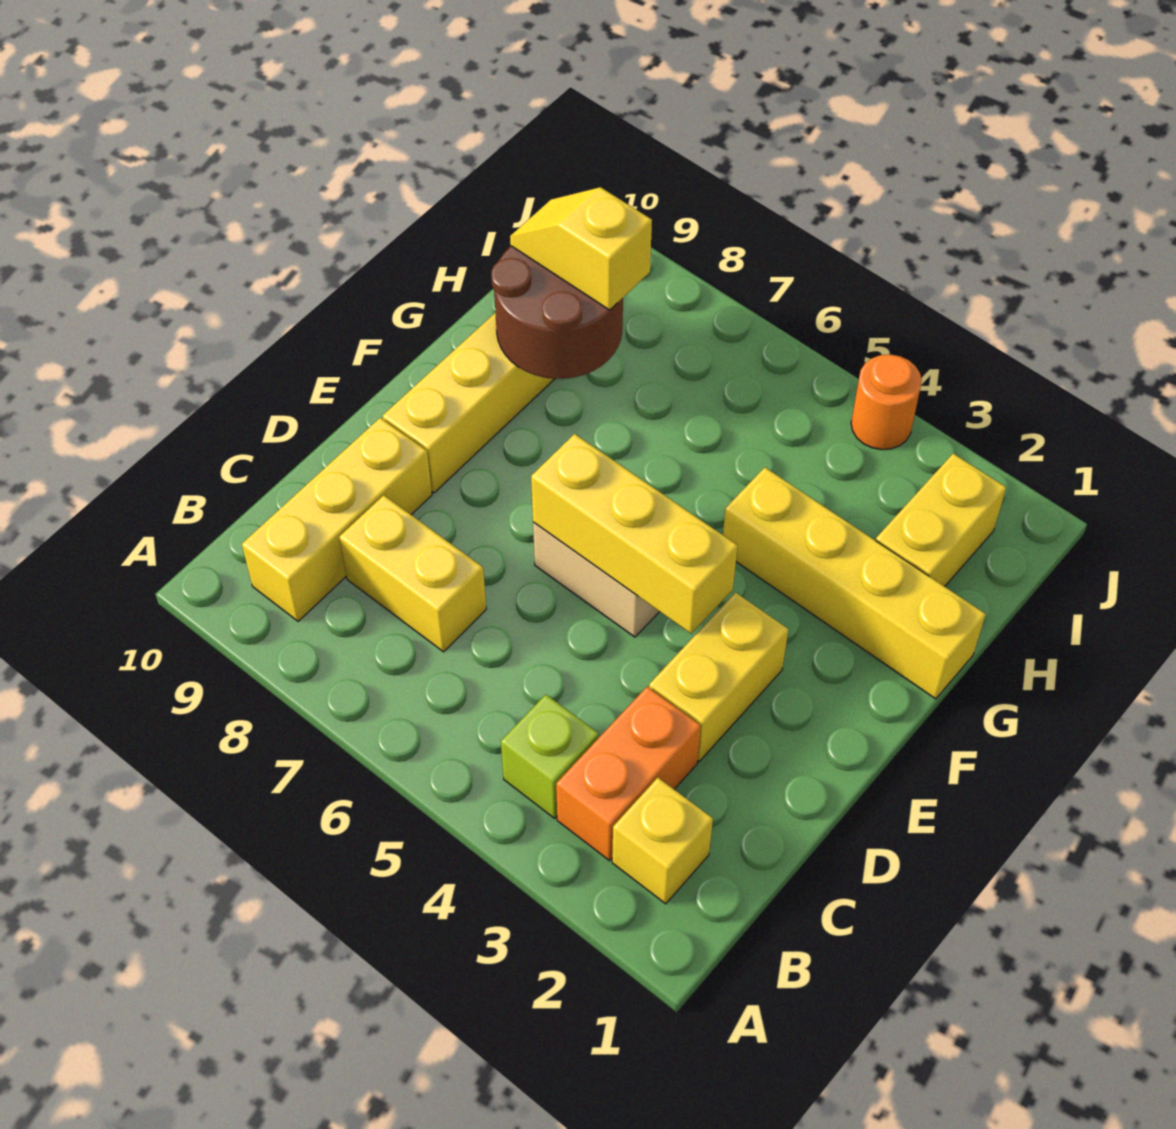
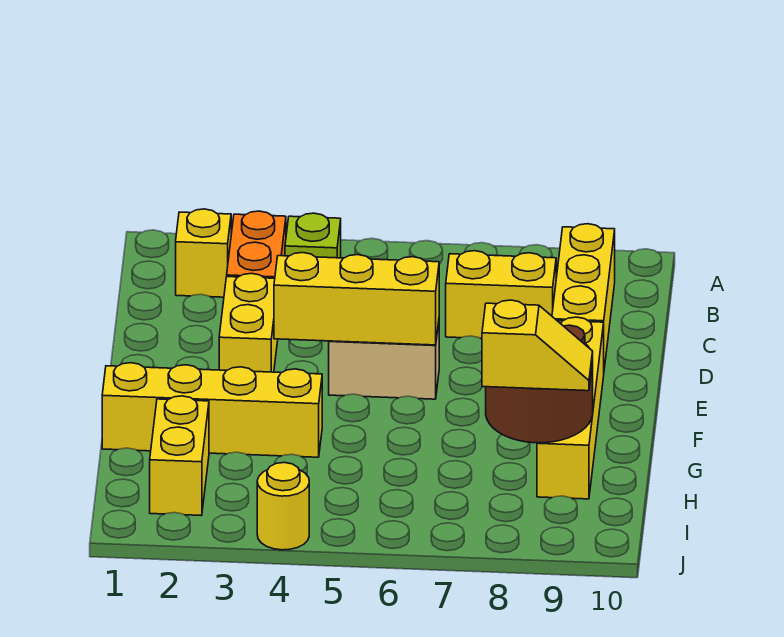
orange round brick J4 level 1 -> yellow round brick J4 level 1

